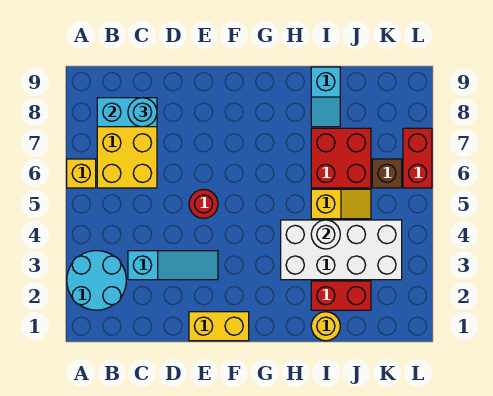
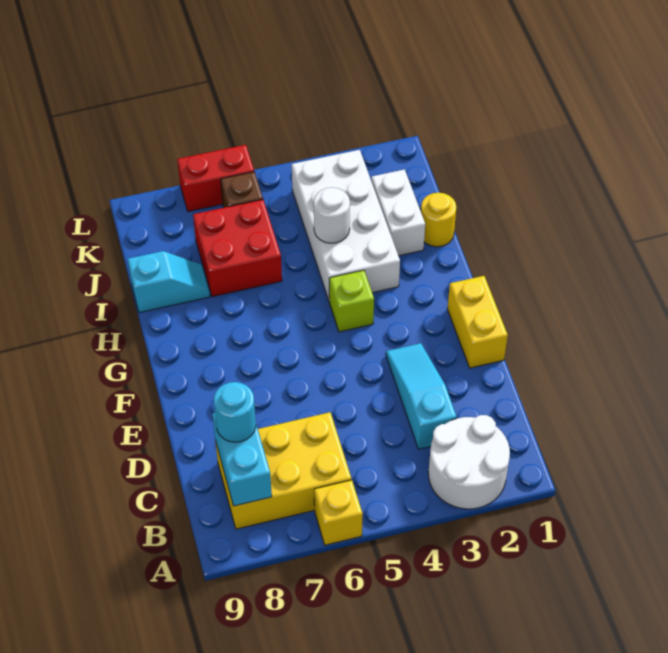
cyan round brick A2:B3 level 1 -> white round brick A2:B3 level 1
red round brick E5 level 1 -> none
none -> lime brick G4 level 1
red brick I2:J2 level 1 -> white brick I2:J2 level 1
yellow slope I5:J5 level 1 top I -> none

